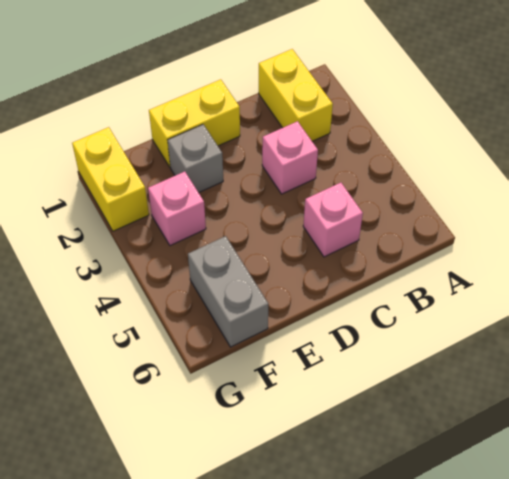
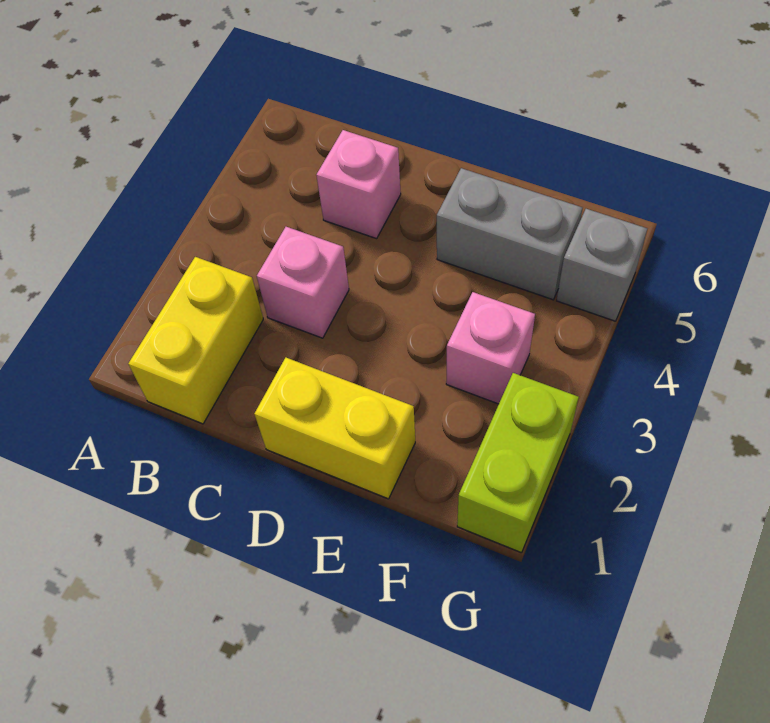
grey brick E2 level 1 -> grey brick G5 level 1
grey brick F5:F6 level 1 -> grey brick E5:F5 level 1
yellow brick G1:G2 level 1 -> lime brick G1:G2 level 1

